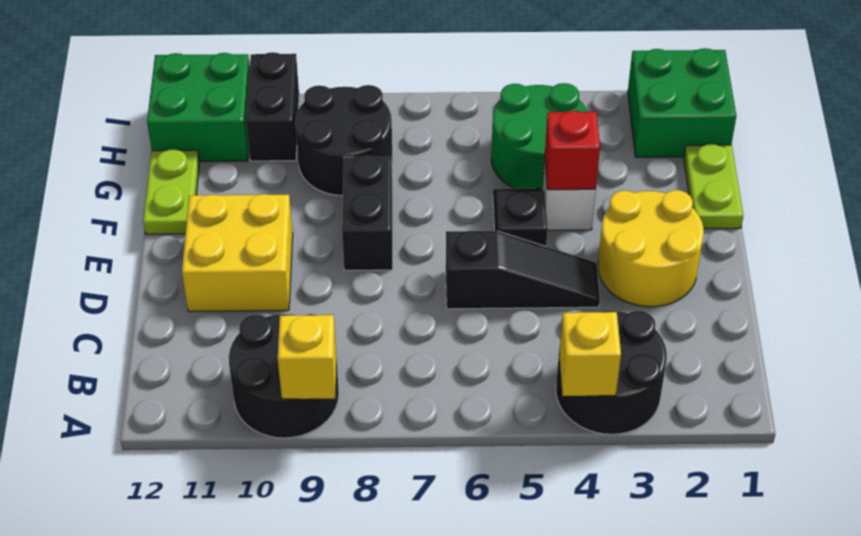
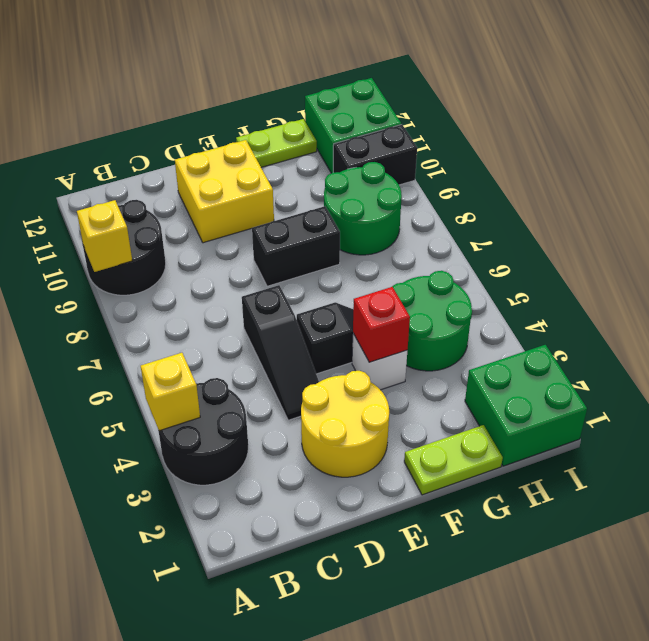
black round brick G8:H9 level 1 -> green round brick G8:H9 level 1

